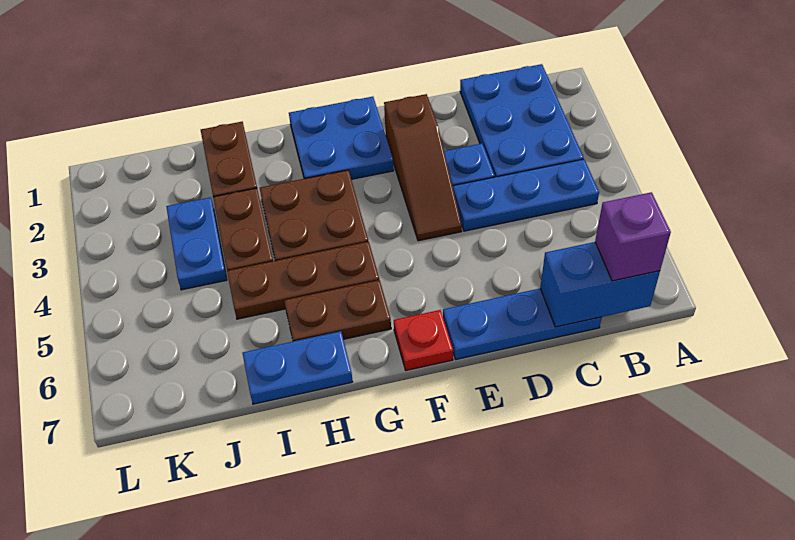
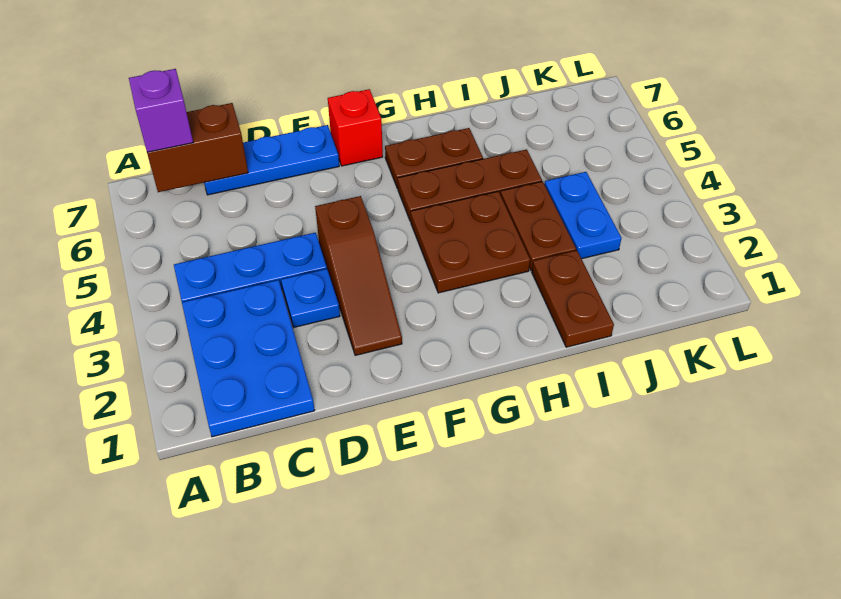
blue brick B7:C7 level 2 -> brown brick B7:C7 level 2
brown slope E2:E4 level 1 top 2 -> brown slope E2:E4 level 1 top 4
blue plate F1:G2 level 1 -> none
red plate F7 level 1 -> red brick F7 level 1
blue plate H7:I7 level 1 -> none

